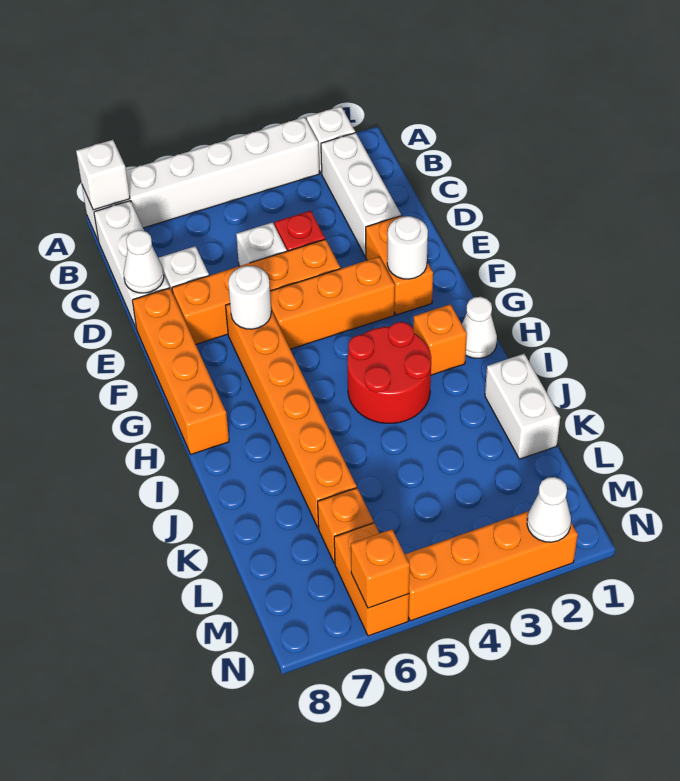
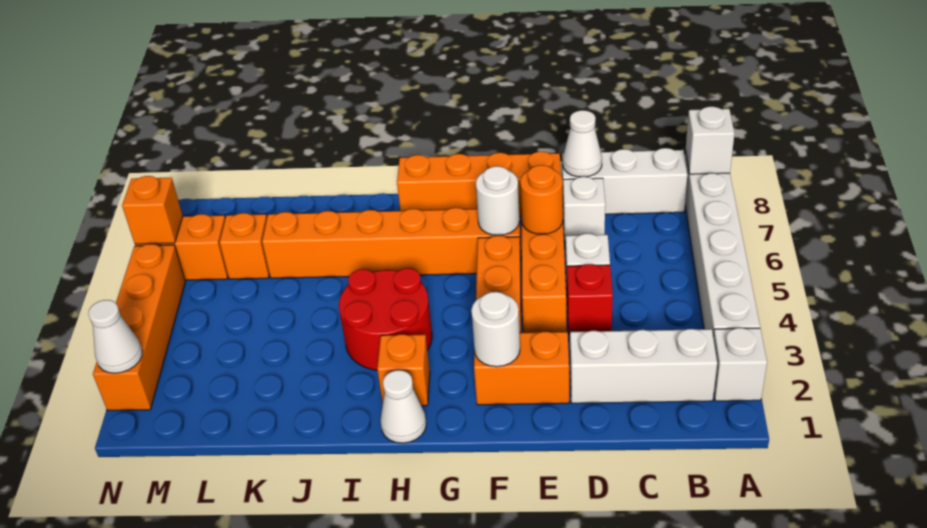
none -> orange round brick E6 level 2
white brick J1:K1 level 1 -> none

